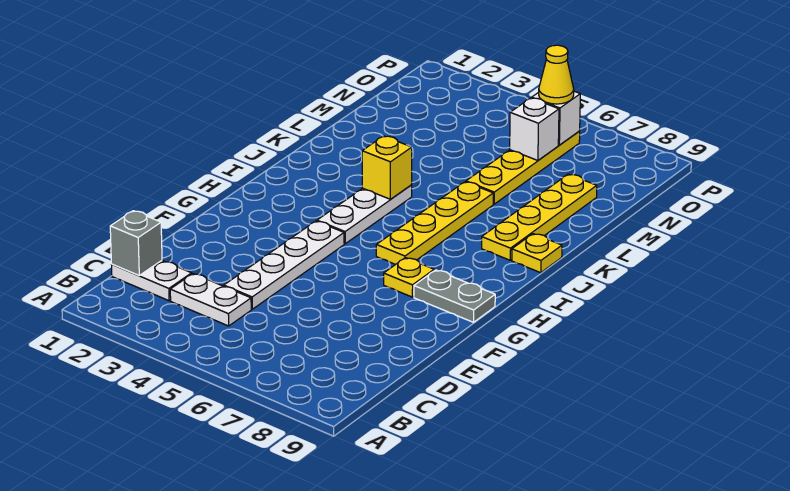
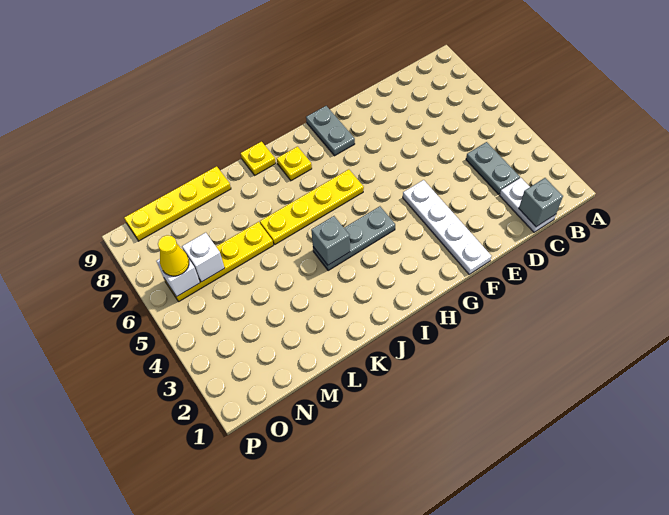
white plate C3:C4 level 1 -> grey plate C3:C4 level 1
white plate D4:G4 level 1 -> white plate F1:F4 level 1
yellow plate G7 level 1 -> yellow plate I8 level 1
white plate H4:J4 level 1 -> grey plate H4:J4 level 1
yellow brick J4 level 2 -> grey brick J4 level 2
yellow plate J8:M8 level 1 -> yellow plate L9:O9 level 1

